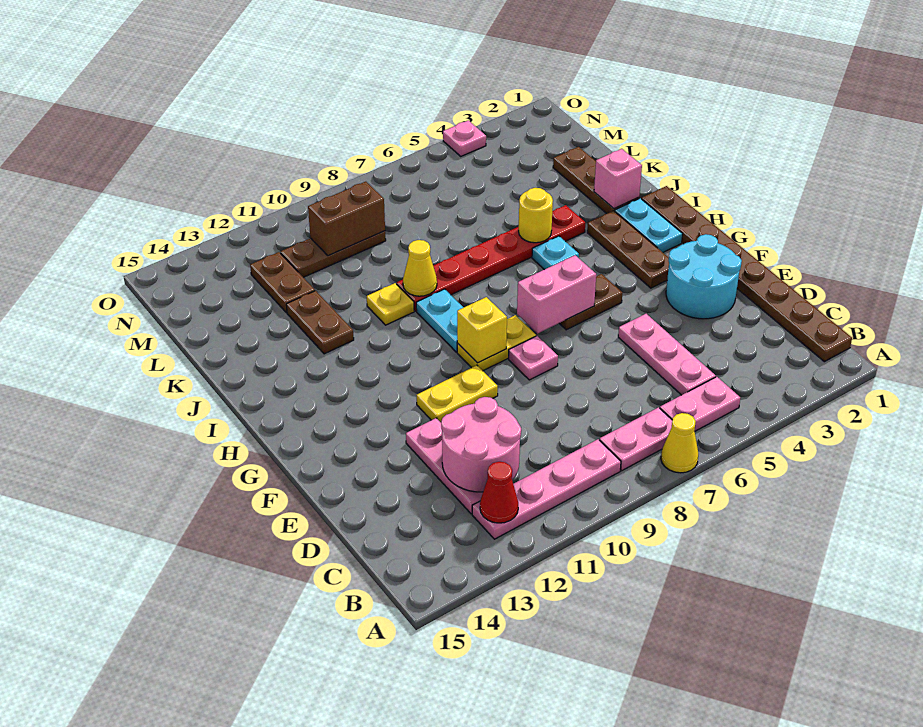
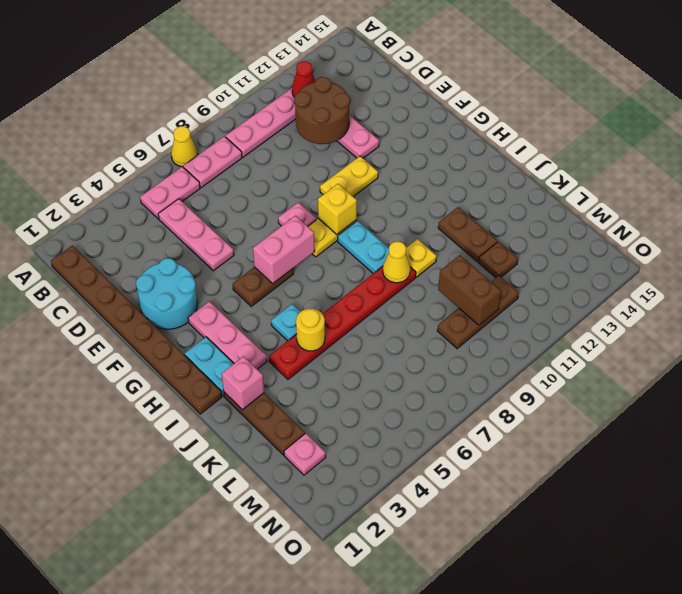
pink round brick C11:D12 level 2 -> brown round brick C11:D12 level 2
brown plate G3:I3 level 1 -> pink plate G3:I3 level 1
brown plate L12:M12 level 1 -> brown plate L12 level 1
brown brick M9:M10 level 2 -> brown brick L10:M10 level 2
pink plate O4 level 1 -> pink plate M2 level 1

